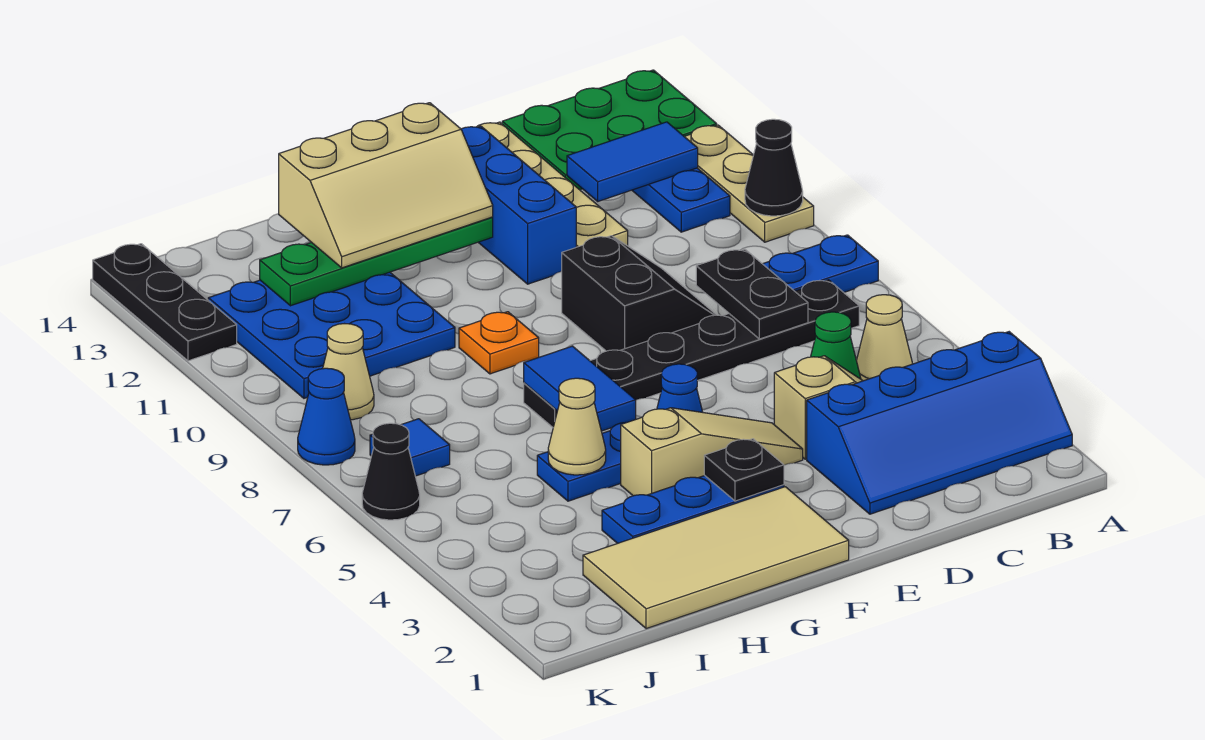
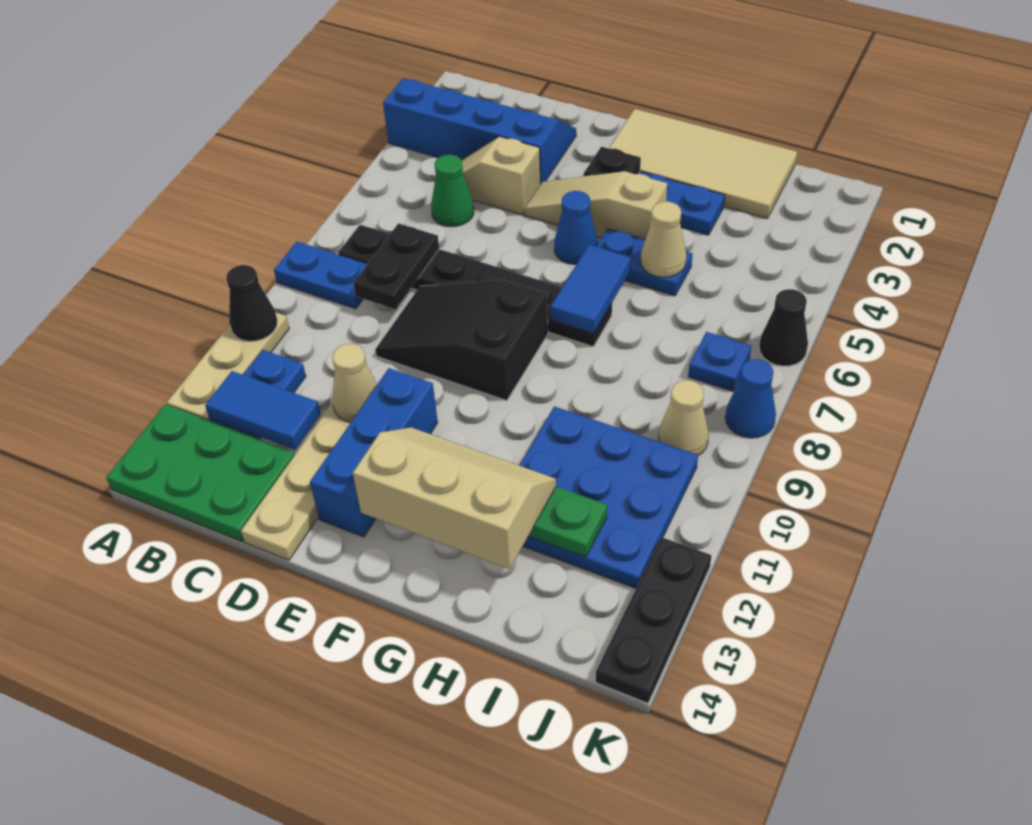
tan cone B5 level 1 -> tan cone D11 level 2
black slope D8:E9 level 1 top E -> black slope D8:F9 level 1 top F
orange plate G9 level 1 -> none
blue tile J7 level 1 -> blue plate J7 level 1

